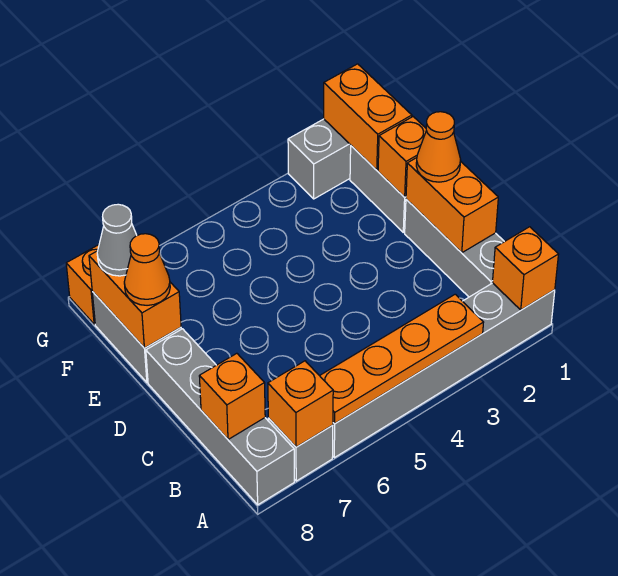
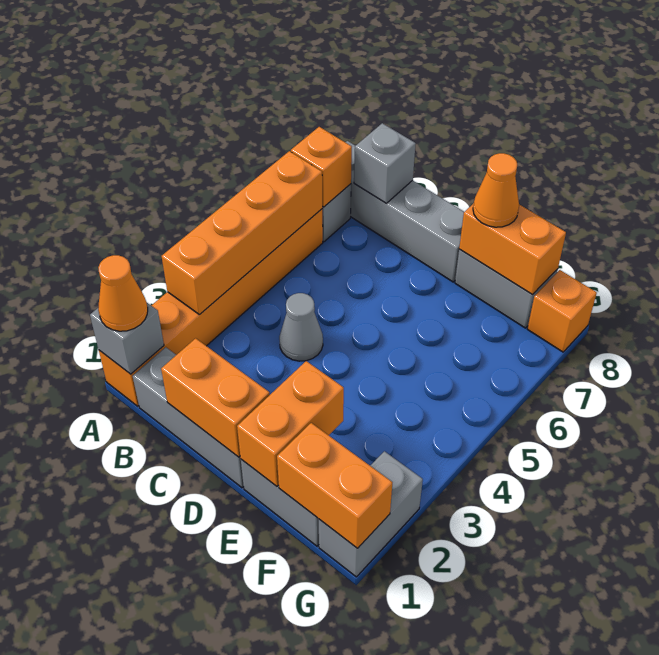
grey brick A1:A6 level 1 -> orange brick A1:A6 level 1
orange brick A1 level 2 -> grey brick A1 level 2
orange plate A3:A6 level 2 -> orange brick A3:A6 level 2
orange brick B8 level 2 -> grey brick B8 level 2
orange cone D1 level 3 -> orange cone A1 level 3
orange brick E1 level 2 -> orange brick E1:E2 level 2
grey cone F8 level 3 -> grey cone C4 level 1

